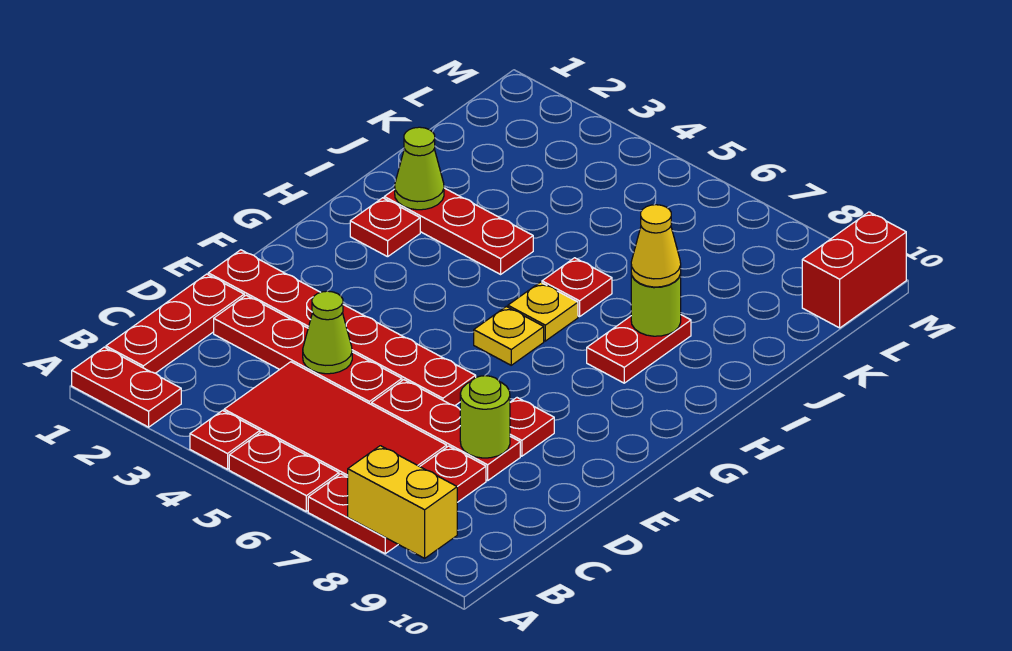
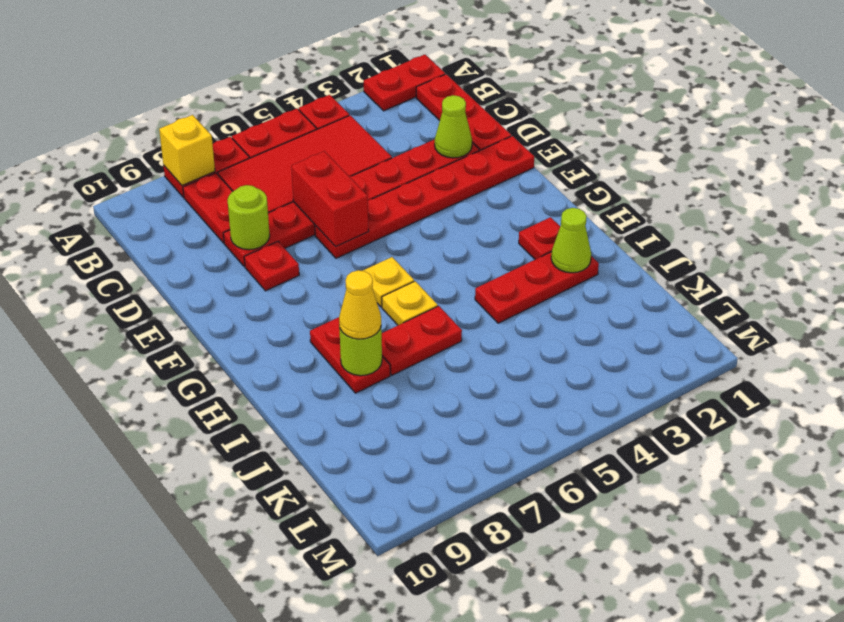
yellow brick A8:A9 level 2 -> yellow brick A8 level 2
lime cone D4 level 2 -> lime cone D2 level 2
red plate I6 level 1 -> red plate I6:I7 level 1
red brick L10:M10 level 1 -> red brick D6:E6 level 2

